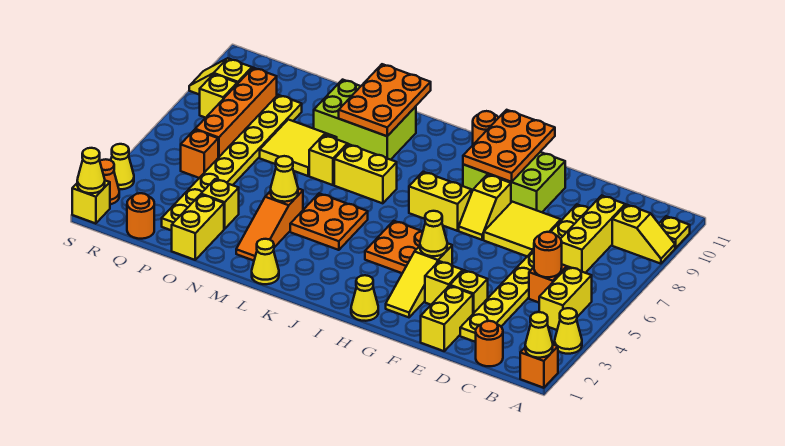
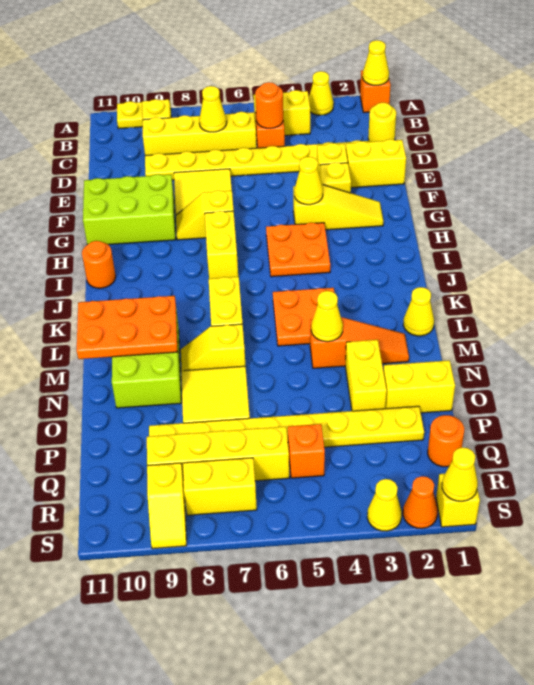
orange round brick C1 level 1 -> yellow round brick C1 level 1
yellow brick C7:C9 level 1 -> yellow brick C6:C9 level 1
lime brick F9:H10 level 1 -> lime brick F9:G11 level 1
yellow slope G7:G8 level 1 top 8 -> yellow slope G7:G8 level 1 top 7
orange plate G9:H11 level 2 -> none
yellow cone H1 level 1 -> yellow cone C7 level 2
yellow brick O3 level 1 -> yellow brick N3:O3 level 1
orange brick Q6:Q9 level 1 -> yellow brick Q6:Q9 level 1
yellow brick R8 level 1 -> yellow brick R7:R8 level 1

